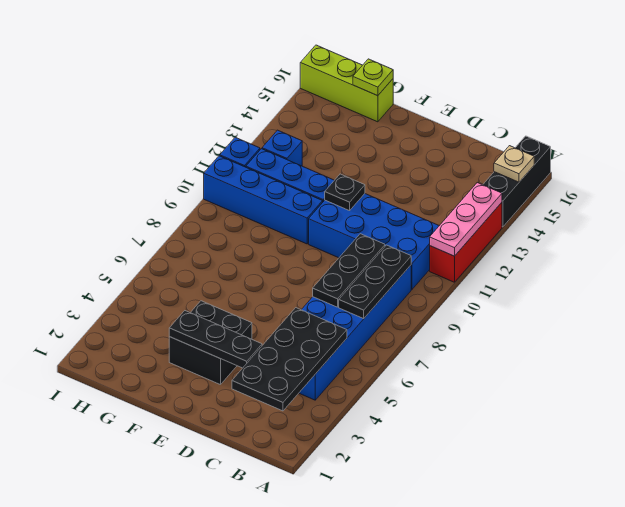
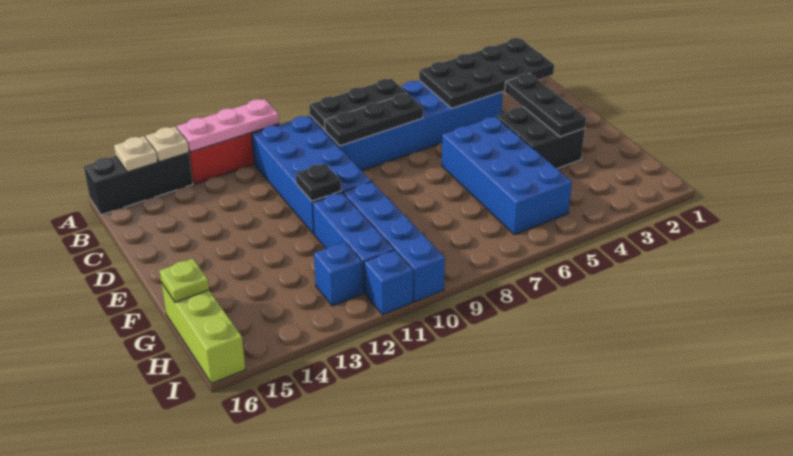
none -> tan plate A14 level 2
none -> blue brick E5:H6 level 1

